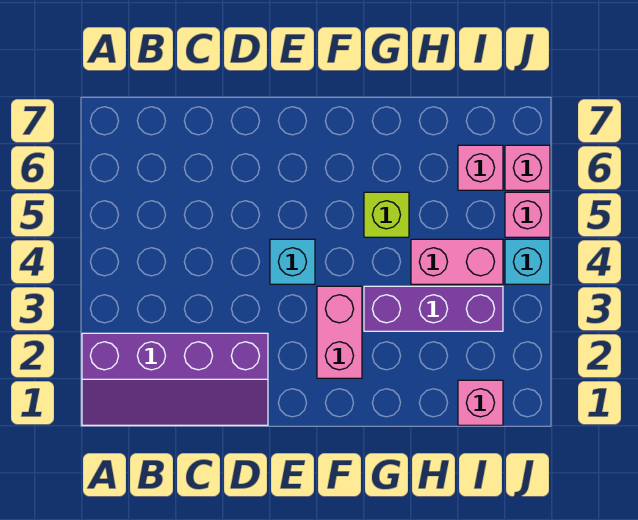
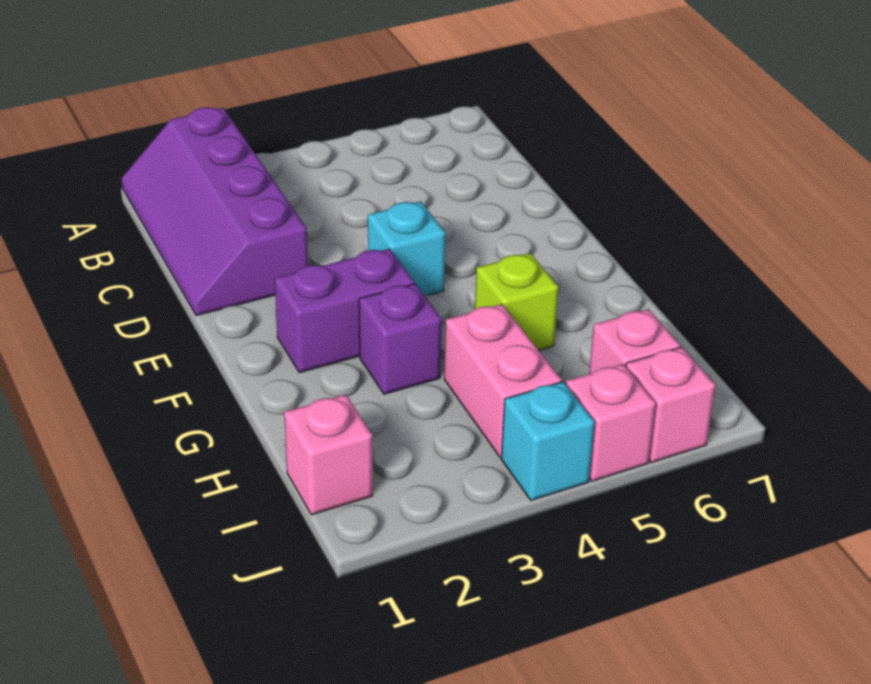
pink brick F2:F3 level 1 -> purple brick F2:F3 level 1
purple brick G3:I3 level 1 -> purple brick G3 level 1

